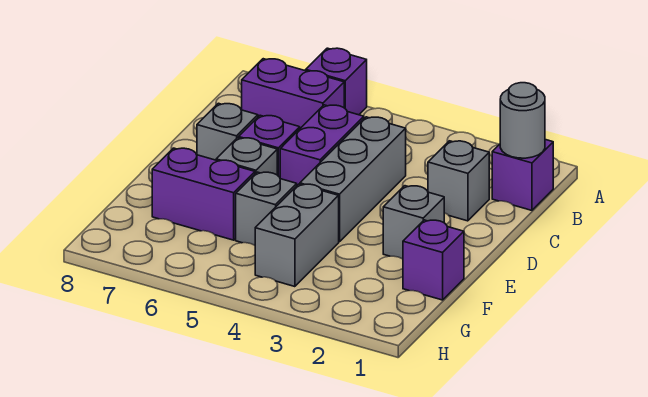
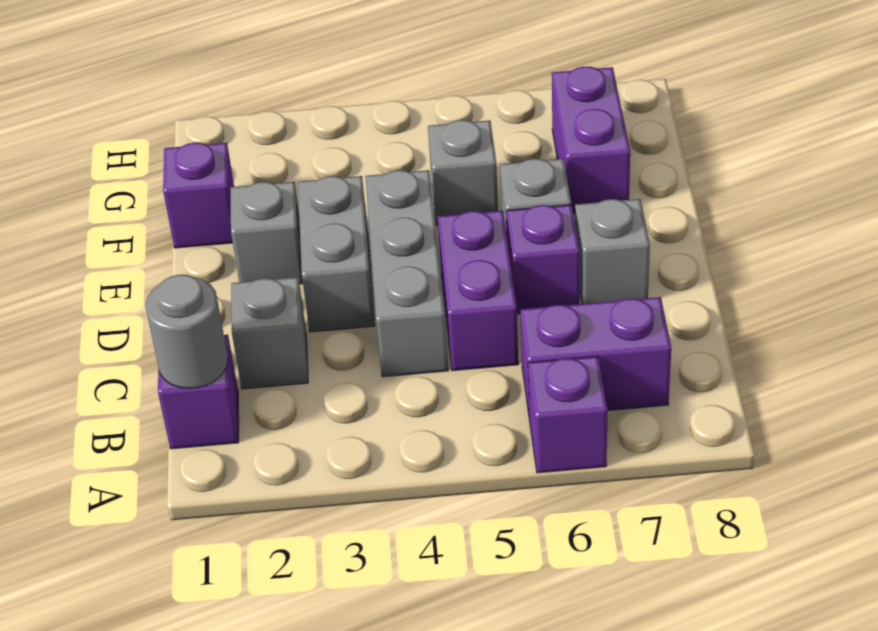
grey brick F4:G4 level 1 -> grey brick D3:E3 level 1
purple brick F6:F7 level 1 -> purple brick F7:G7 level 1

